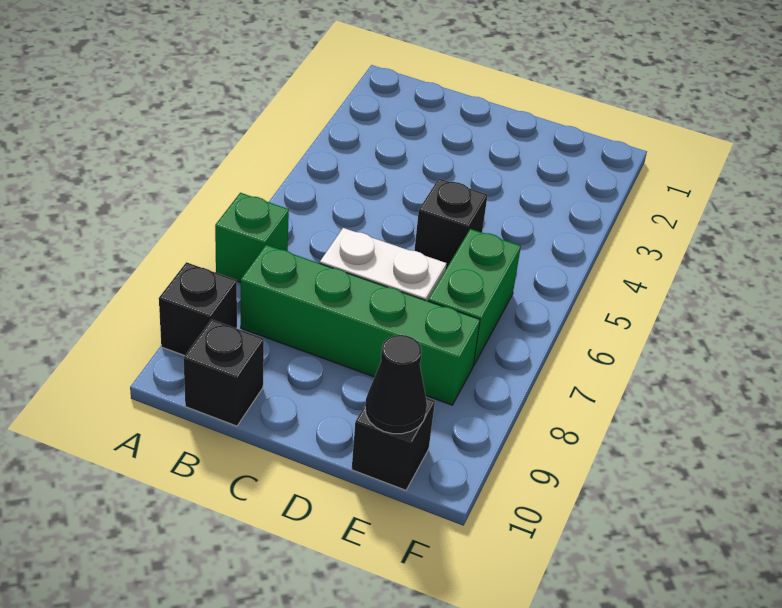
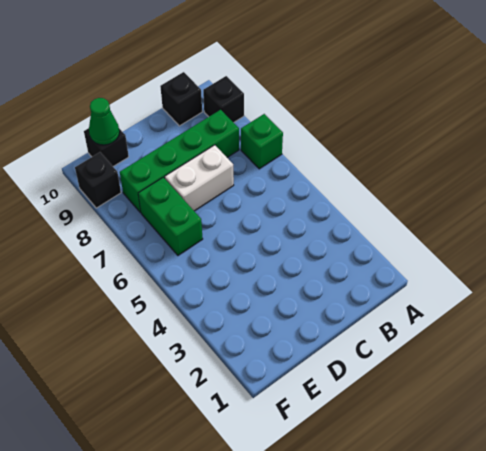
black brick D5 level 1 -> black brick F9 level 1
black cone E10 level 2 -> green cone E10 level 2

